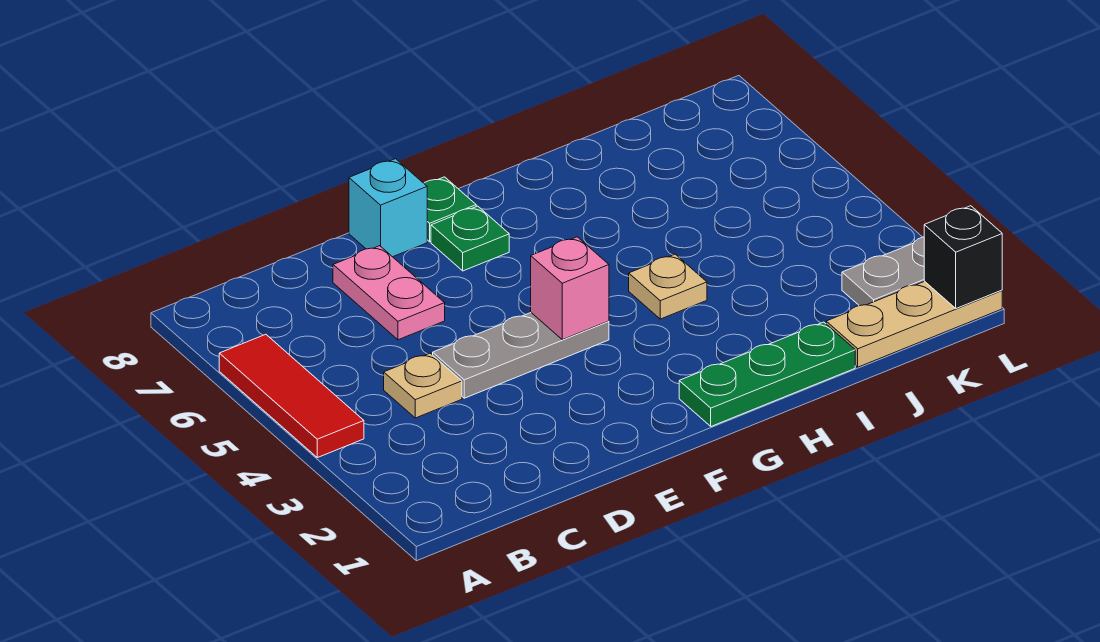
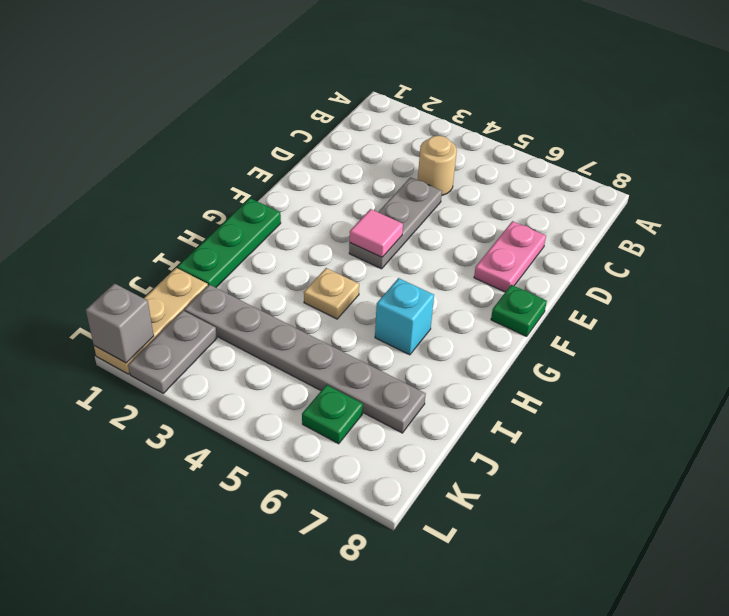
red tile A4:A6 level 1 -> none
tan plate C4 level 1 -> tan round brick C4 level 1
pink plate D6:D7 level 1 -> pink plate D7:E7 level 1
cyan brick E8 level 1 -> cyan brick H6 level 1
pink brick F4 level 2 -> pink tile F4 level 2
green plate F7 level 1 -> green plate K6 level 1
none -> grey plate J2:J7 level 1
black brick L1 level 2 -> grey brick L1 level 2

